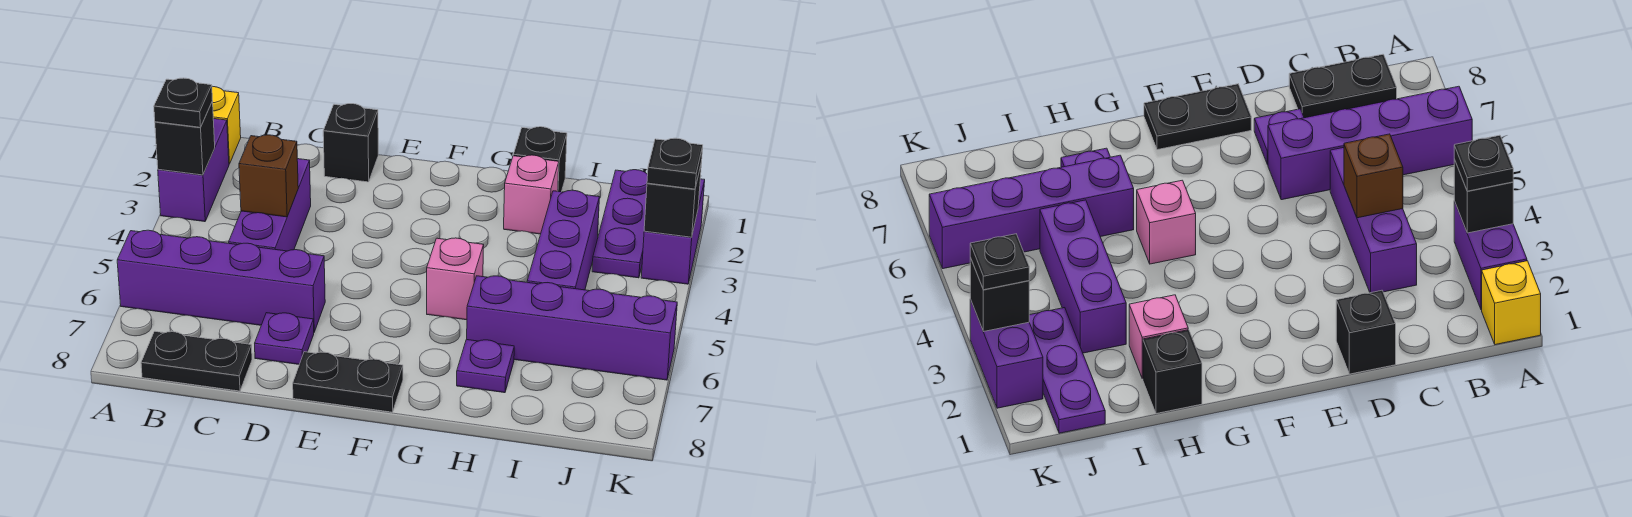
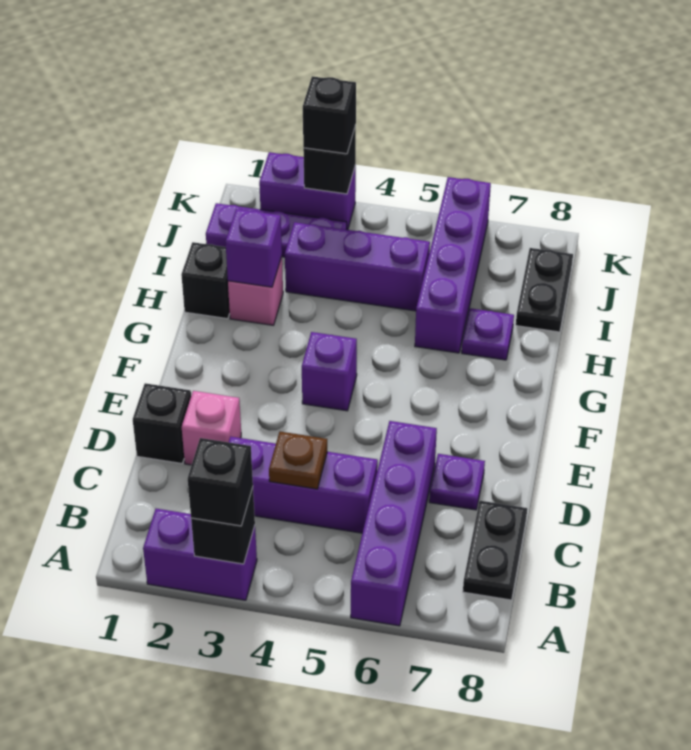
yellow brick A1 level 1 -> none
black plate A3 level 3 -> black brick A3 level 3
brown brick C4 level 2 -> brown plate C4 level 2
black plate E8:F8 level 1 -> black plate I8:J8 level 1
none -> purple brick F4 level 1
pink brick G5 level 1 -> pink brick D2 level 1
none -> purple brick H2 level 2
black plate K3 level 3 -> black brick K3 level 3

